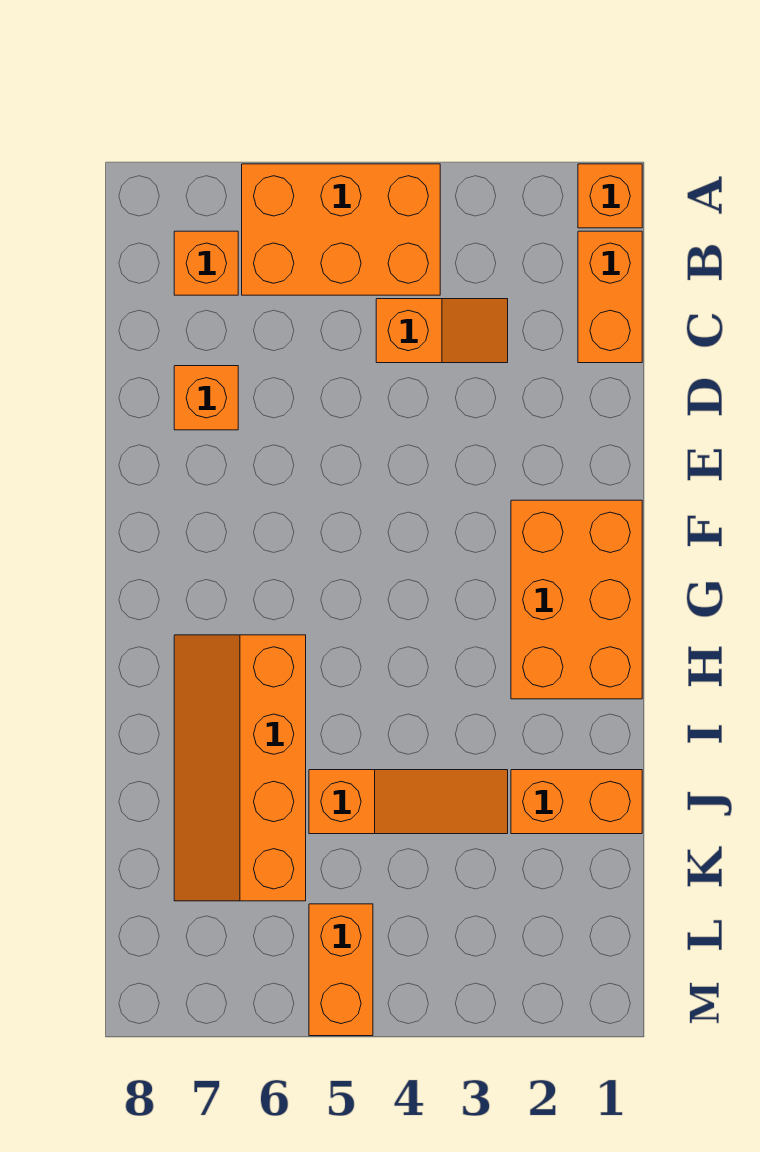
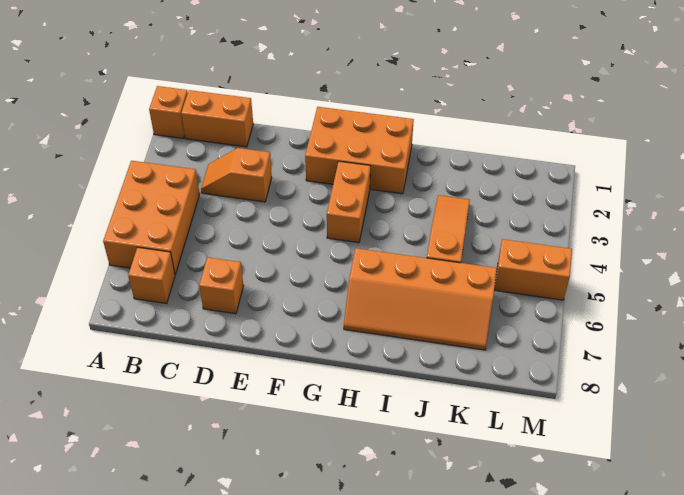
orange slope C3:C4 level 1 top 4 -> orange slope C3:D3 level 1 top D
orange brick J1:J2 level 1 -> orange brick G3:G4 level 1

